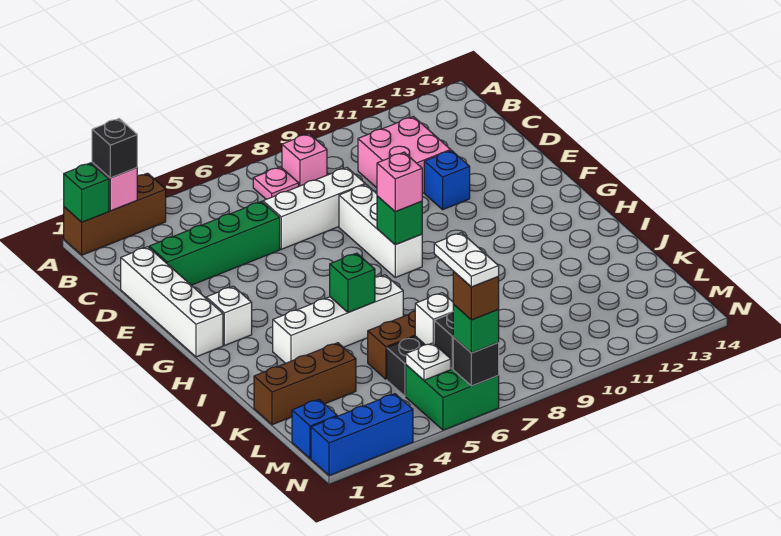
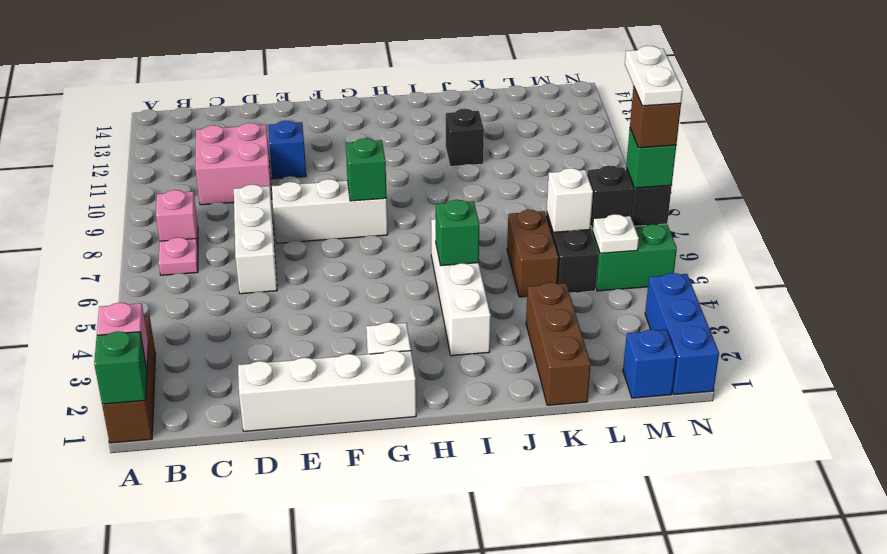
black brick A2 level 3 -> black brick J11 level 1
green brick D2:D5 level 1 -> none
pink brick G8 level 3 -> none
white plate M6:N6 level 5 -> white plate N6:N7 level 5

